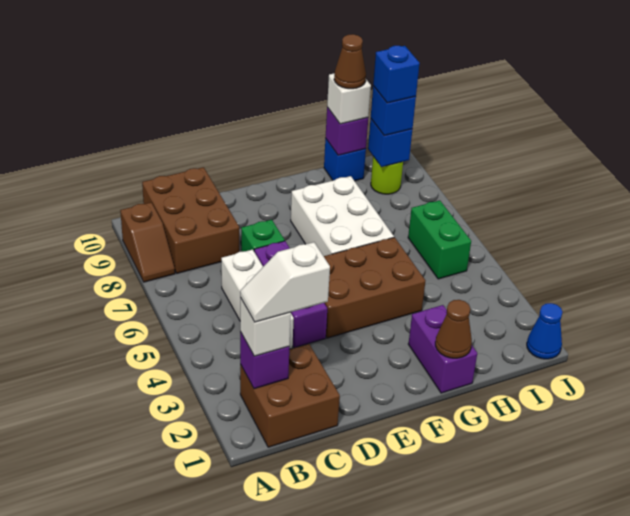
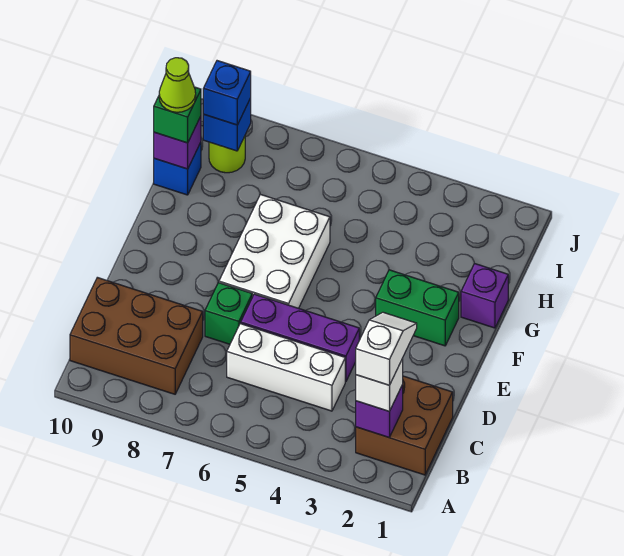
brown slope A8:A9 level 1 top 9 -> none
white slope B2:C2 level 4 top C -> white slope B2:C2 level 4 top B
brown brick E4:G5 level 1 -> none
white brick F6:G8 level 1 -> white brick E6:G7 level 1
purple brick G1:G2 level 1 -> purple brick G1 level 1
brown cone G1 level 2 -> none
white brick H10 level 3 -> green brick H10 level 3
brown cone H10 level 4 -> lime cone H10 level 4
green brick I5:I6 level 1 -> green brick F2:F3 level 1
blue brick I9 level 4 -> none
blue cone J1 level 1 -> none

